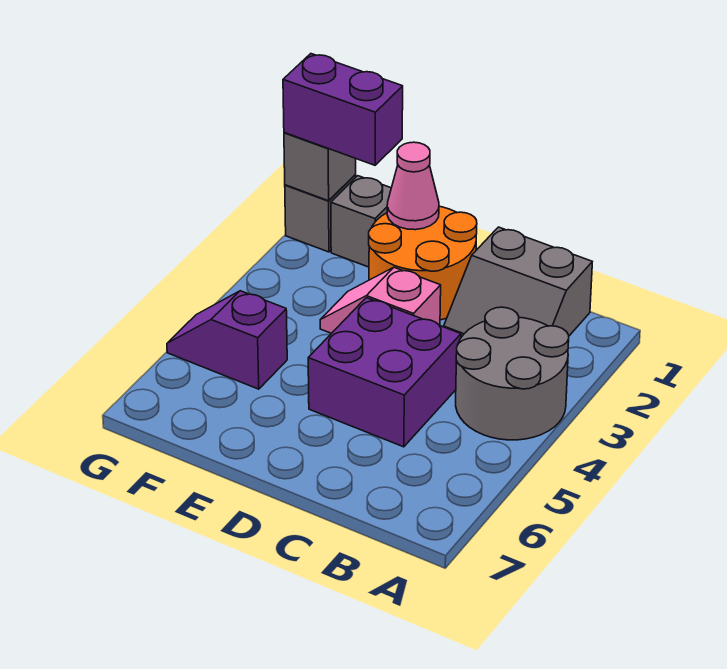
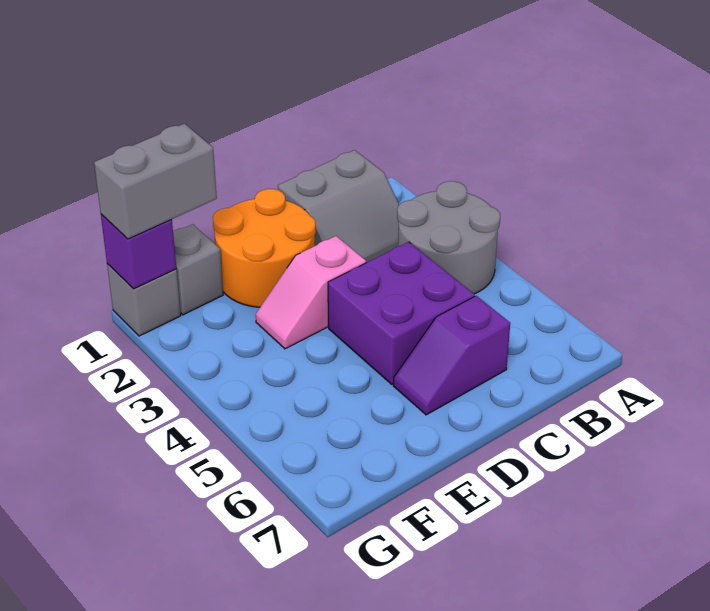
pink cone E1 level 2 -> none
purple brick F1:G1 level 3 -> grey brick F1:G1 level 3
purple slope F5:G5 level 1 top F -> purple slope C6:D6 level 1 top C
grey brick G1 level 2 -> purple brick G1 level 2

